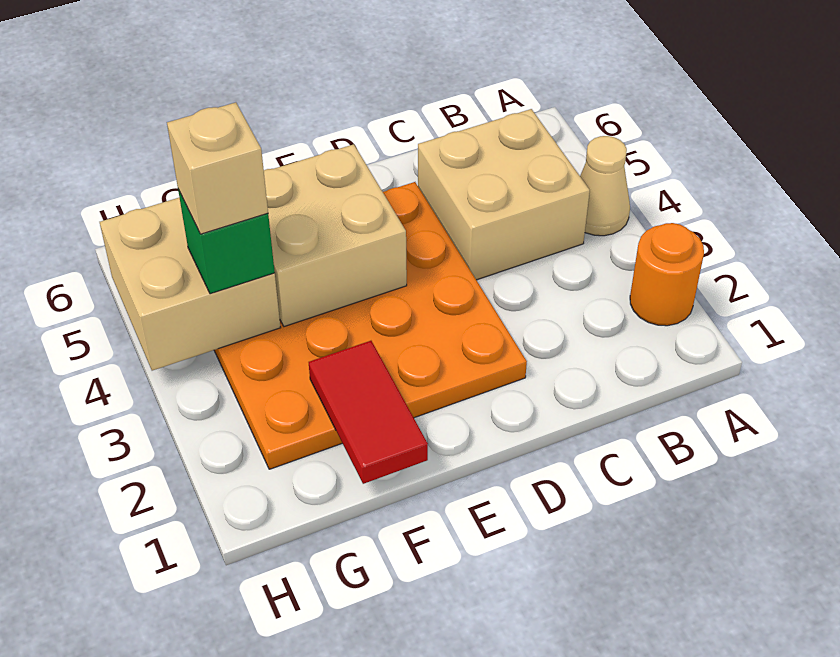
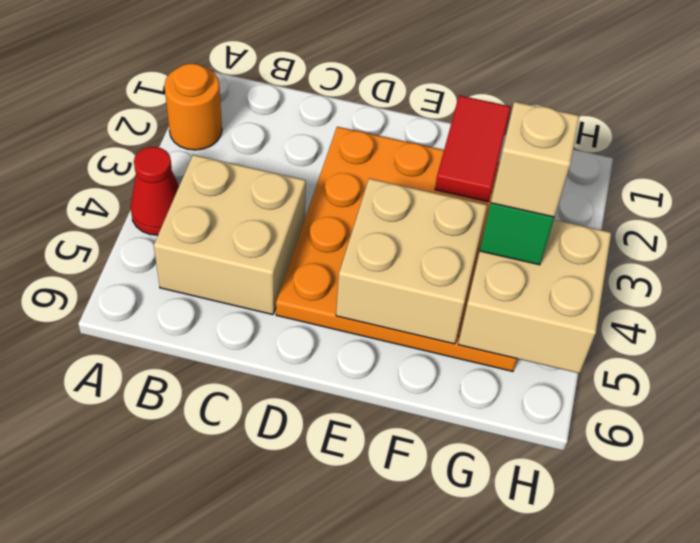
tan cone A4 level 1 -> red cone A4 level 1

